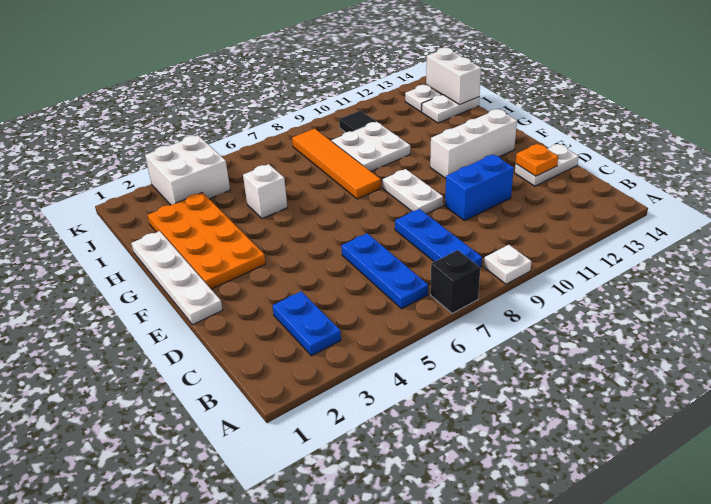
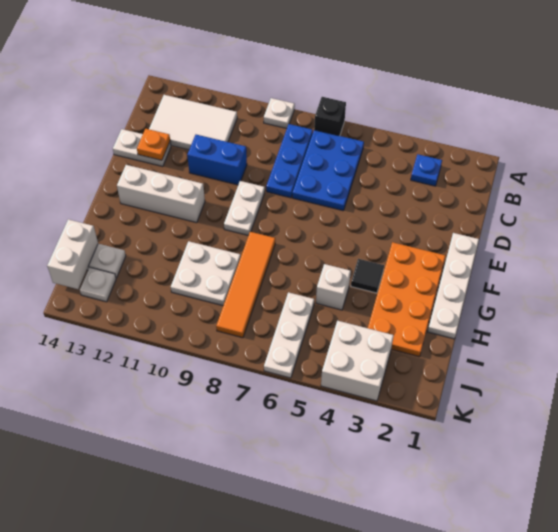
blue plate B3:C3 level 1 -> blue plate B3 level 1
blue plate B6:D6 level 1 -> blue plate B6:D7 level 1
none -> white tile B11:C13 level 1
none -> white plate I6:K6 level 1
black tile J10 level 1 -> black tile G4 level 1

